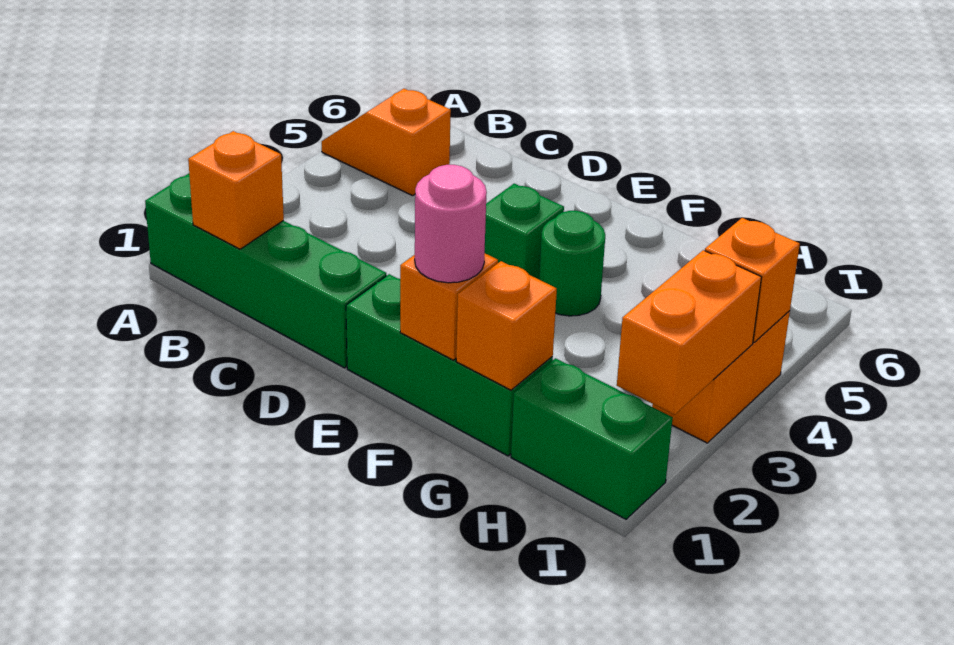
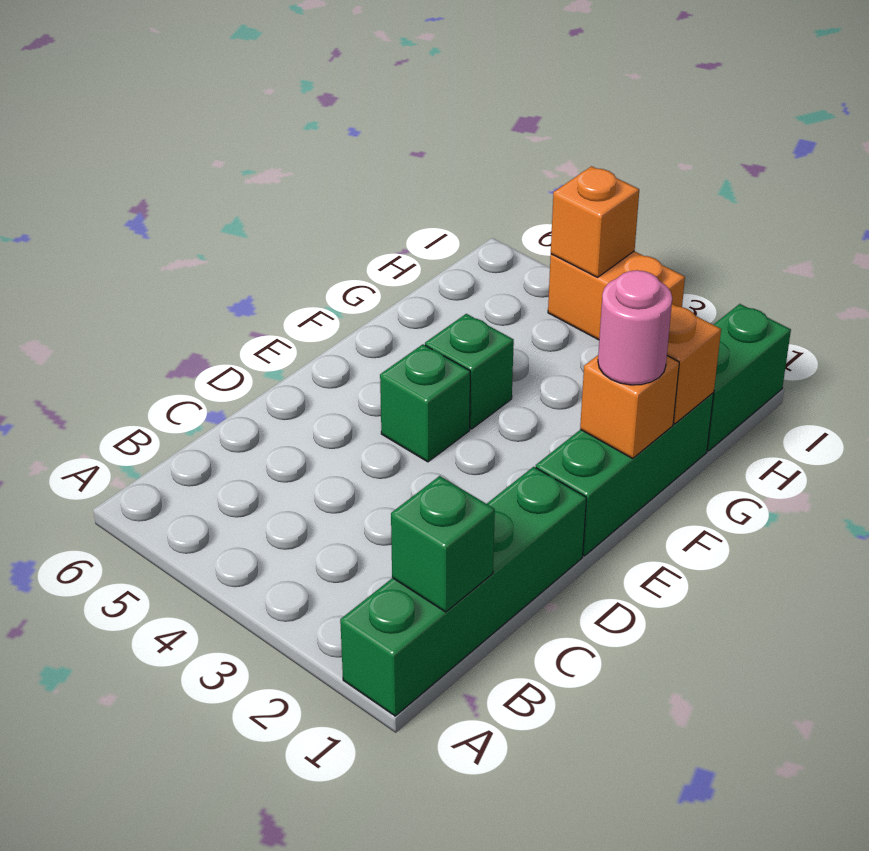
orange slope A5:B5 level 1 top B -> none
orange brick B1 level 2 -> green brick B1 level 2
green round brick F4 level 1 -> green brick F4 level 1
orange brick I2:I3 level 2 -> none

